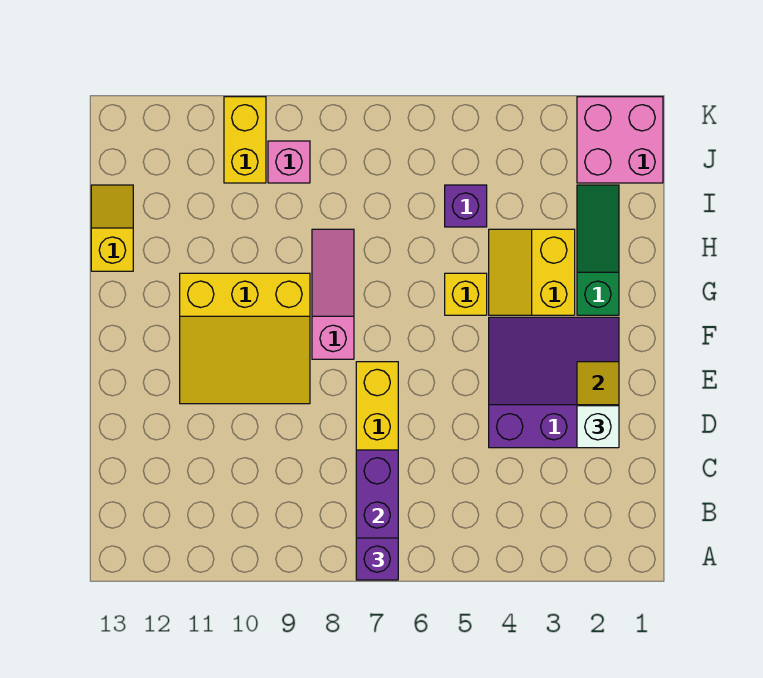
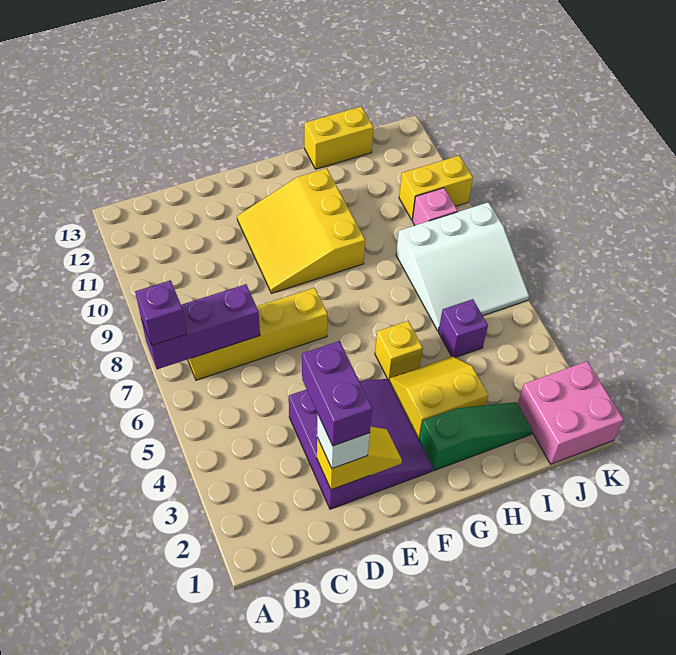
none -> purple brick D2:D3 level 4
pink slope F8:H8 level 1 top F -> none
yellow slope H13:I13 level 1 top H -> yellow brick H13:I13 level 1
none -> white slope I6:K8 level 1 top 8

